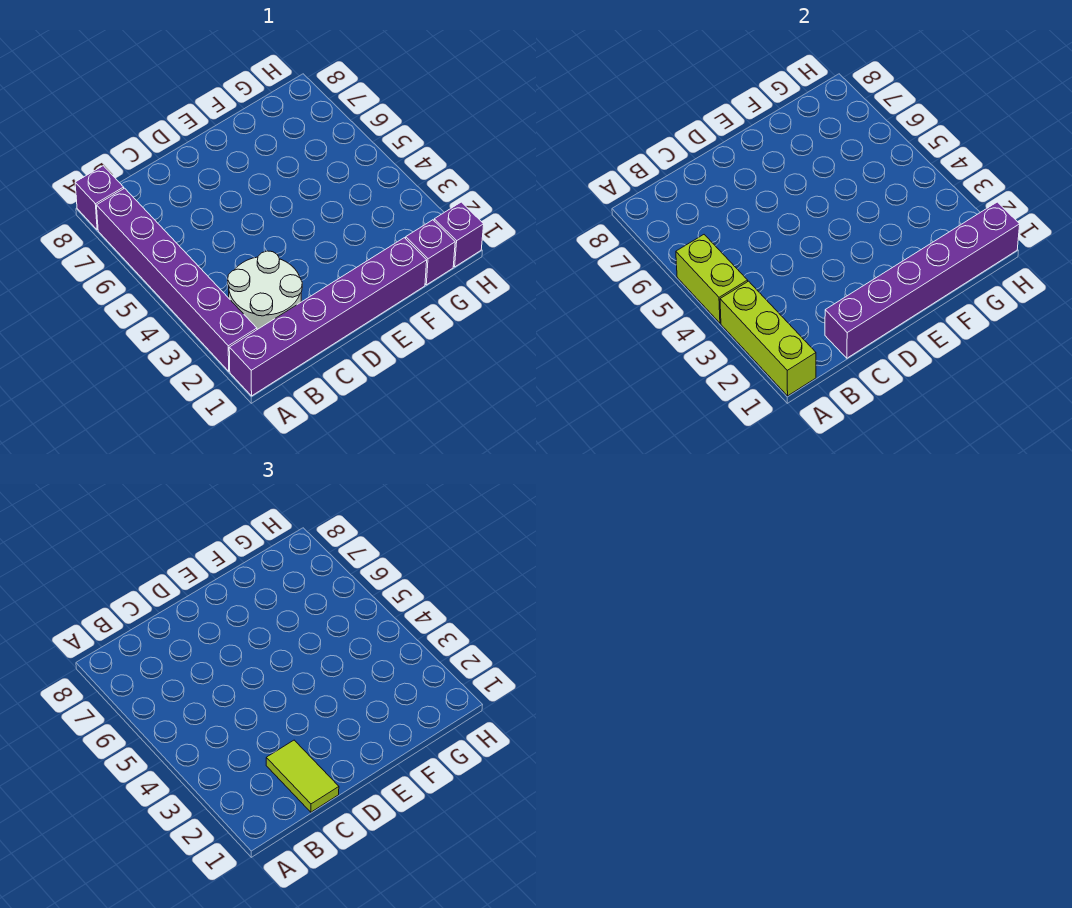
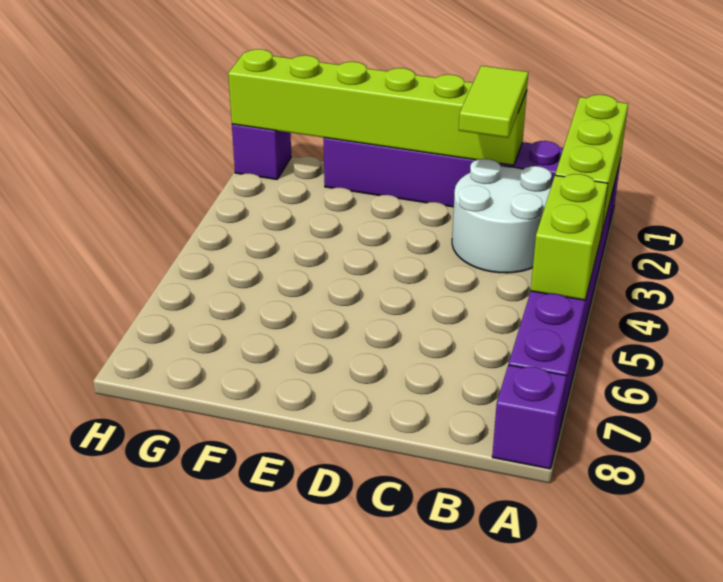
purple brick C1:H1 level 2 -> lime brick C1:H1 level 2
purple brick G1 level 1 -> none

